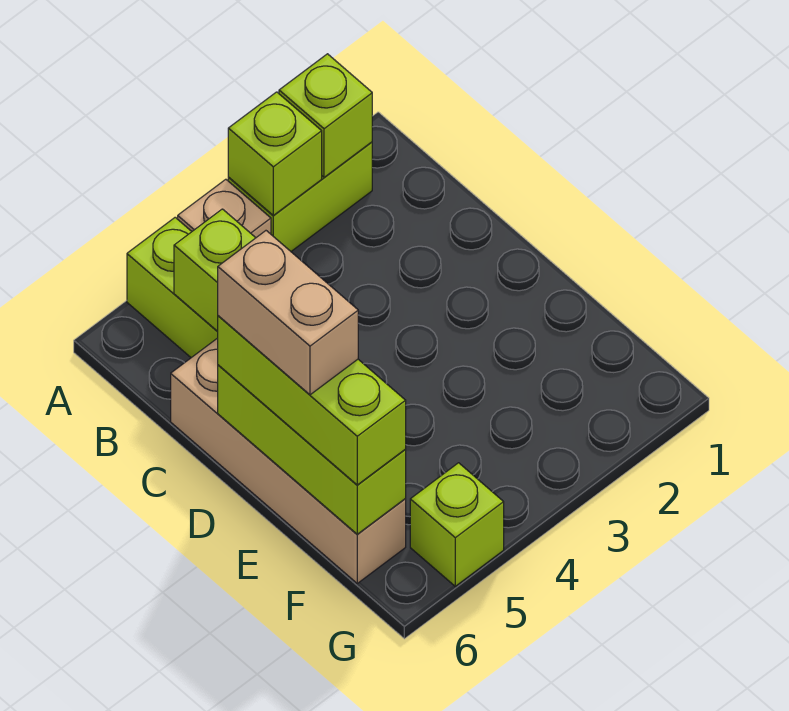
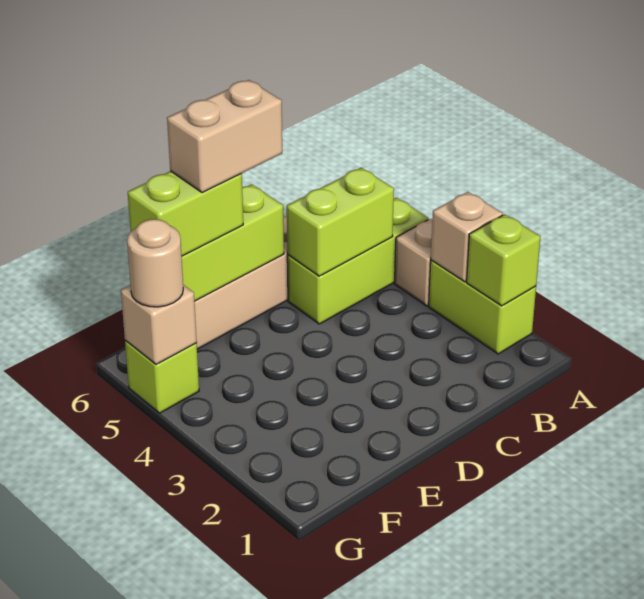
lime brick A3 level 2 -> tan brick A3 level 2
lime brick D6:F6 level 3 -> lime brick E6:F6 level 3
none -> tan brick G5 level 2
none -> tan round brick G5 level 3

